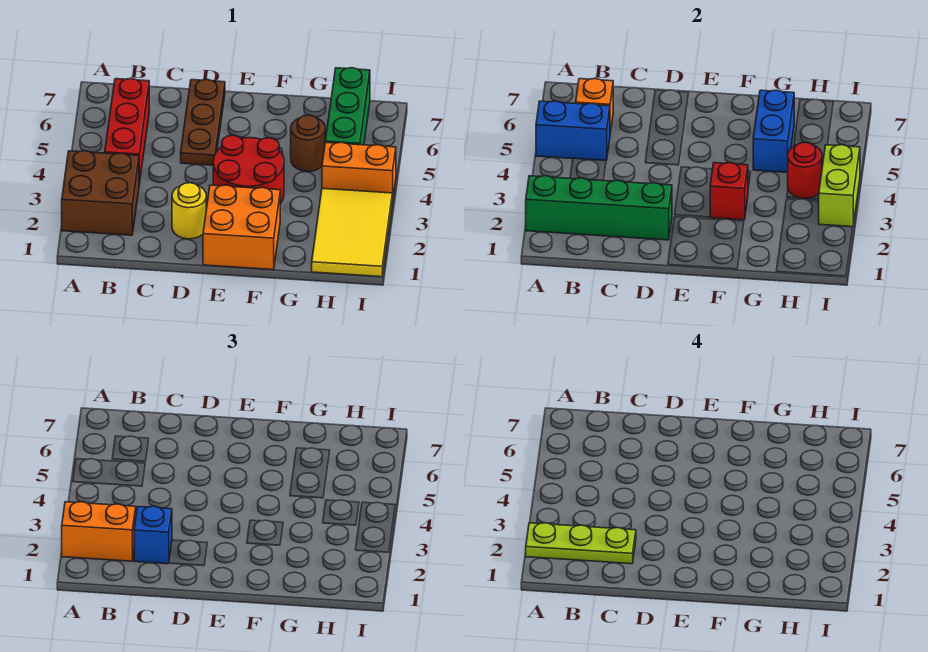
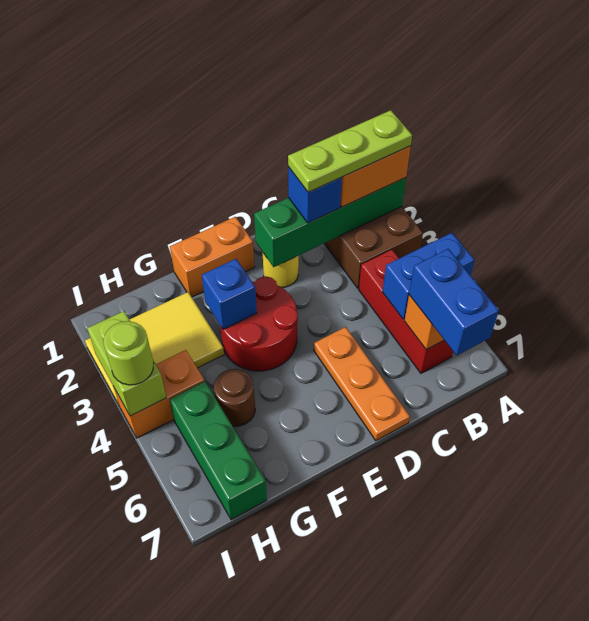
brown plate D5:D7 level 1 -> orange plate D5:D7 level 1
orange brick E1:F2 level 1 -> orange brick E1:F1 level 1
red brick F3 level 2 -> blue brick F3 level 2
blue brick G5:G6 level 2 -> blue brick B6:B7 level 3
yellow tile H1:I3 level 1 -> yellow tile G2:I3 level 1
red round brick H4 level 2 -> none
none -> lime round brick I4 level 3

